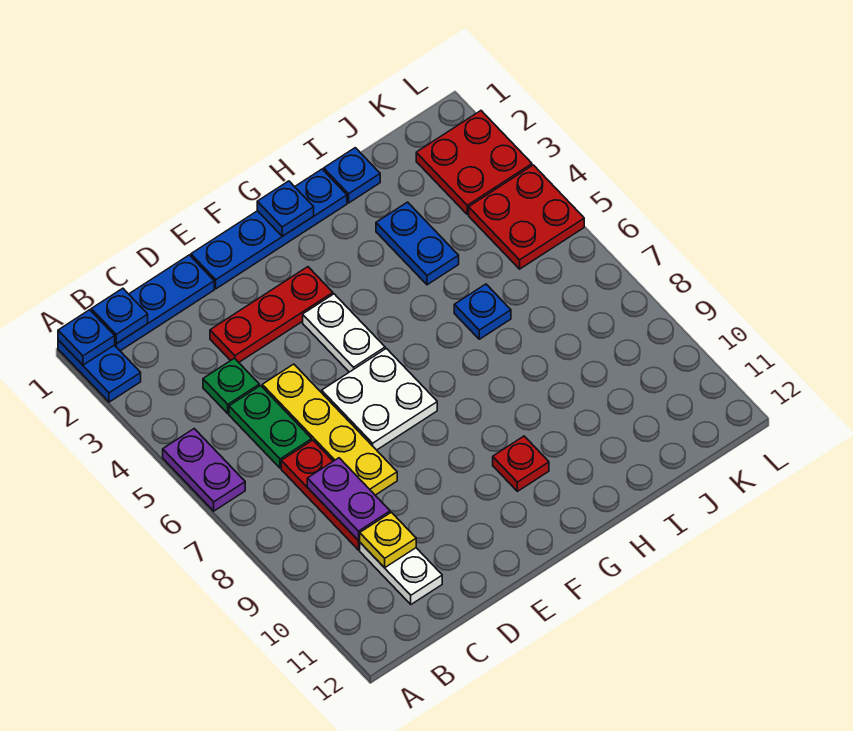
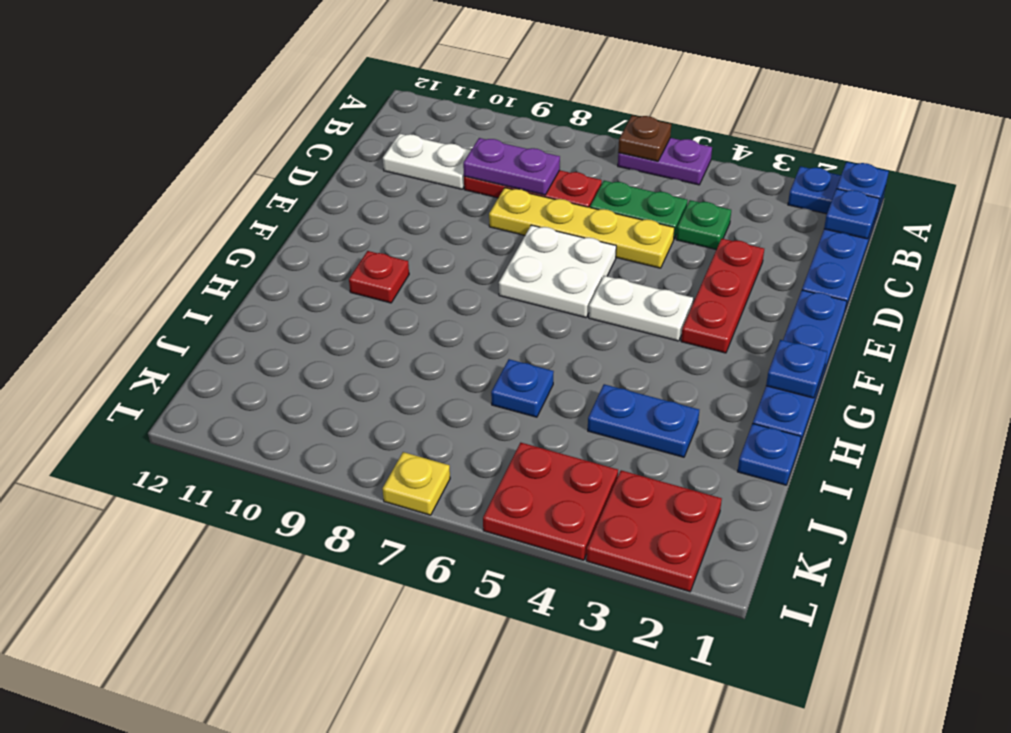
none -> brown plate A6 level 2
yellow plate C10 level 2 -> yellow plate L7 level 1

